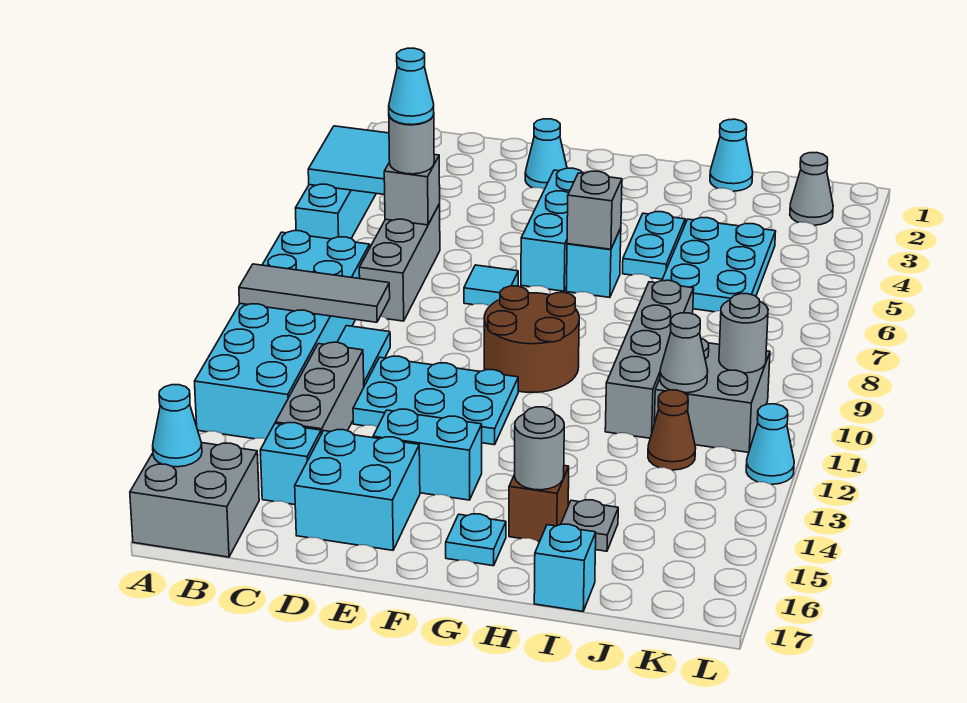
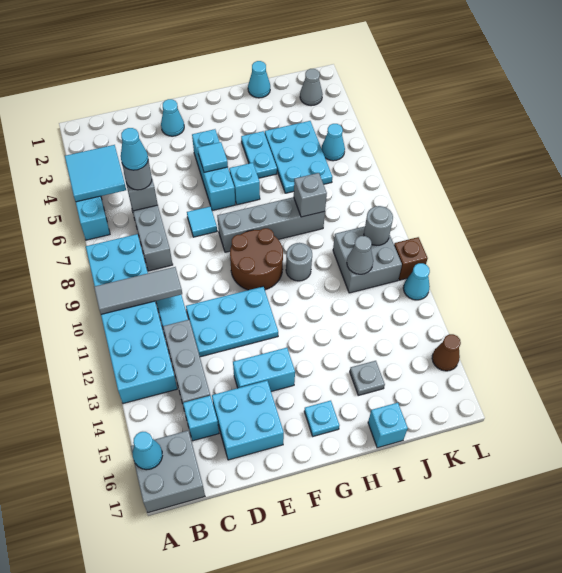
none -> cyan tile F5 level 2
grey brick G6 level 2 -> grey brick I8 level 2
brown brick H15 level 1 -> brown brick L11 level 1
grey round brick H15 level 2 -> grey round brick H10 level 1
grey brick I8:I11 level 1 -> grey brick F8:I8 level 1
brown cone J12 level 1 -> brown cone L15 level 1
none -> cyan cone K5 level 1

